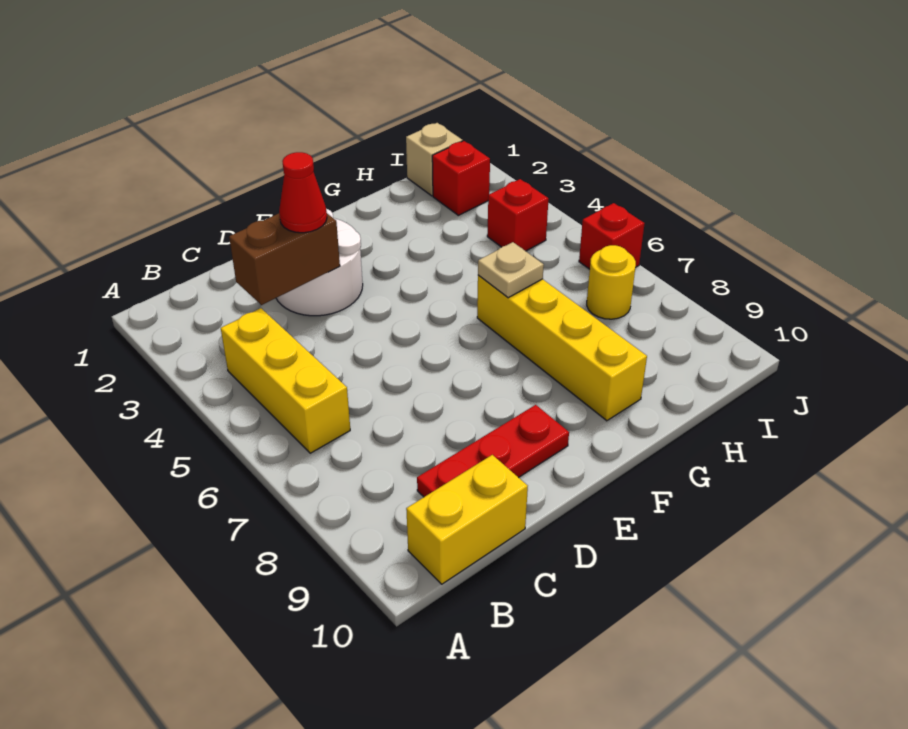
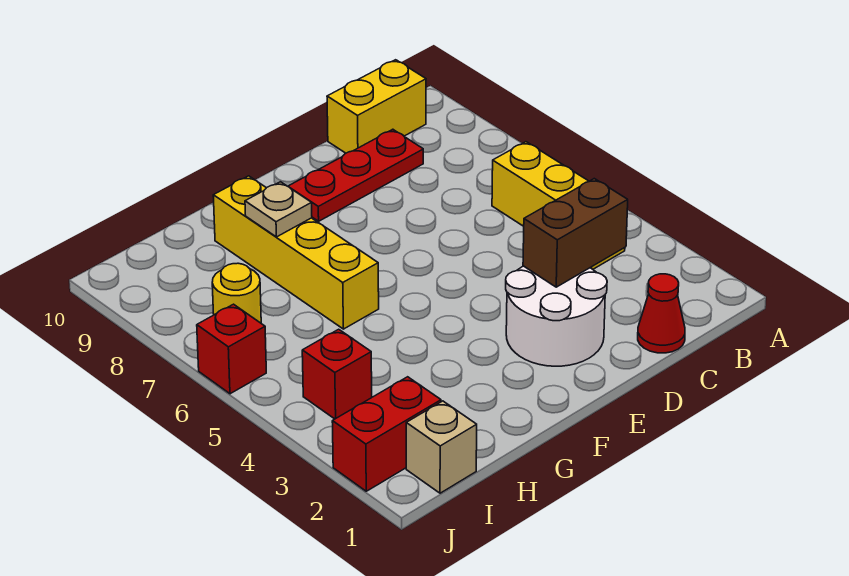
red cone D3 level 3 -> red cone C1 level 1
tan plate G6 level 2 -> tan plate G8 level 2
red brick I2 level 1 -> red brick I2:J2 level 1

